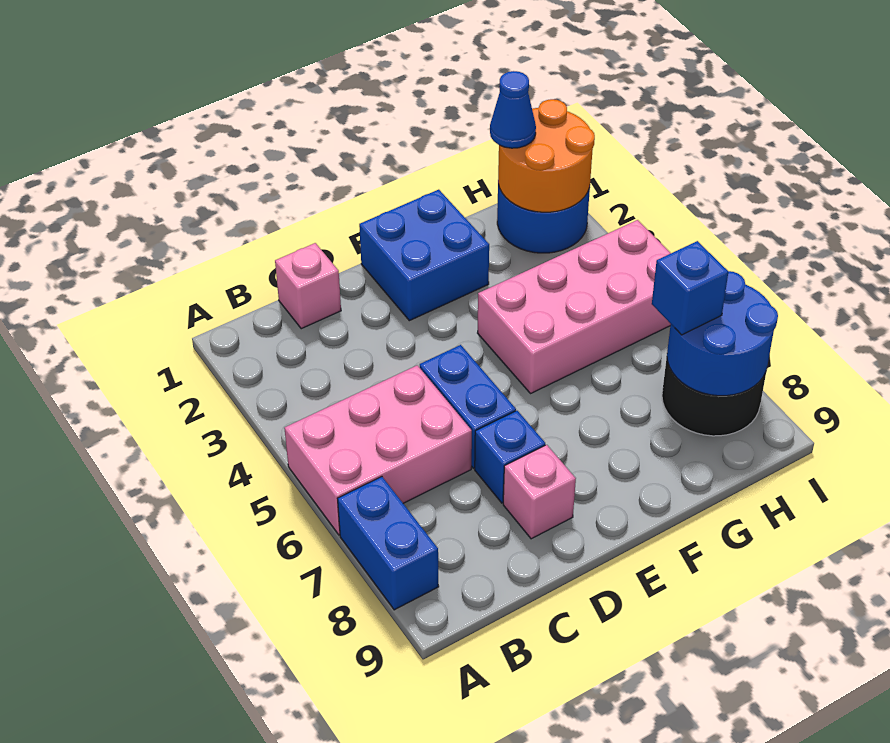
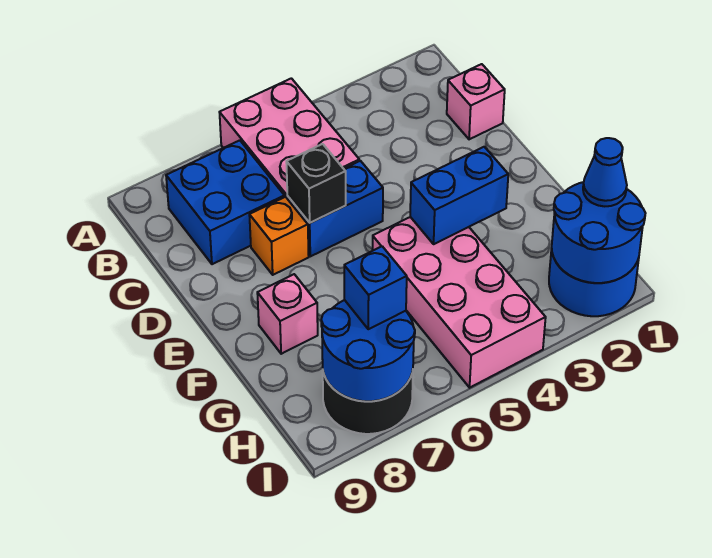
blue brick A7:A8 level 1 -> blue brick F3:F4 level 2
none -> black brick D6 level 2
blue brick D7 level 1 -> orange brick D7 level 1
pink brick D8 level 1 -> pink brick F8 level 1
blue brick E1:F2 level 1 -> blue brick B7:C8 level 1
orange round brick H1:I2 level 2 -> blue round brick H1:I2 level 2

